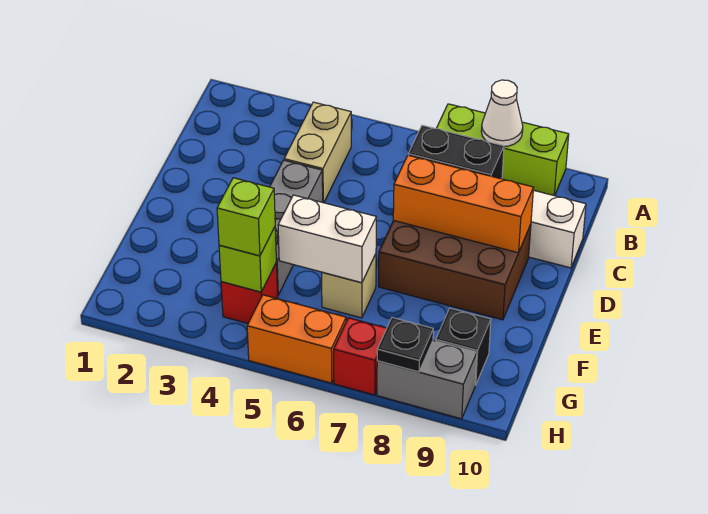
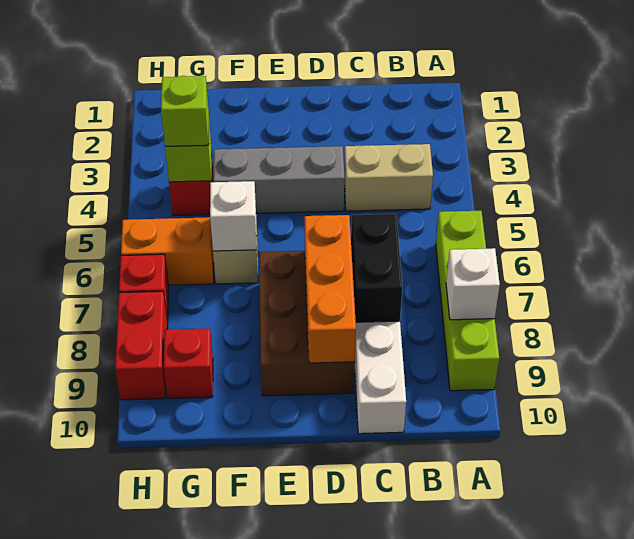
lime brick A7:A9 level 1 -> lime brick A6:A9 level 1
white cone A8 level 2 -> white brick A8 level 2
white brick F5:F6 level 2 -> white brick F6 level 2
black brick G9 level 1 -> red brick G9 level 1
orange brick H5:H6 level 1 -> orange brick G6:H6 level 1
grey brick H8:H9 level 1 -> red brick H8:H9 level 1
black plate H8 level 2 -> none

